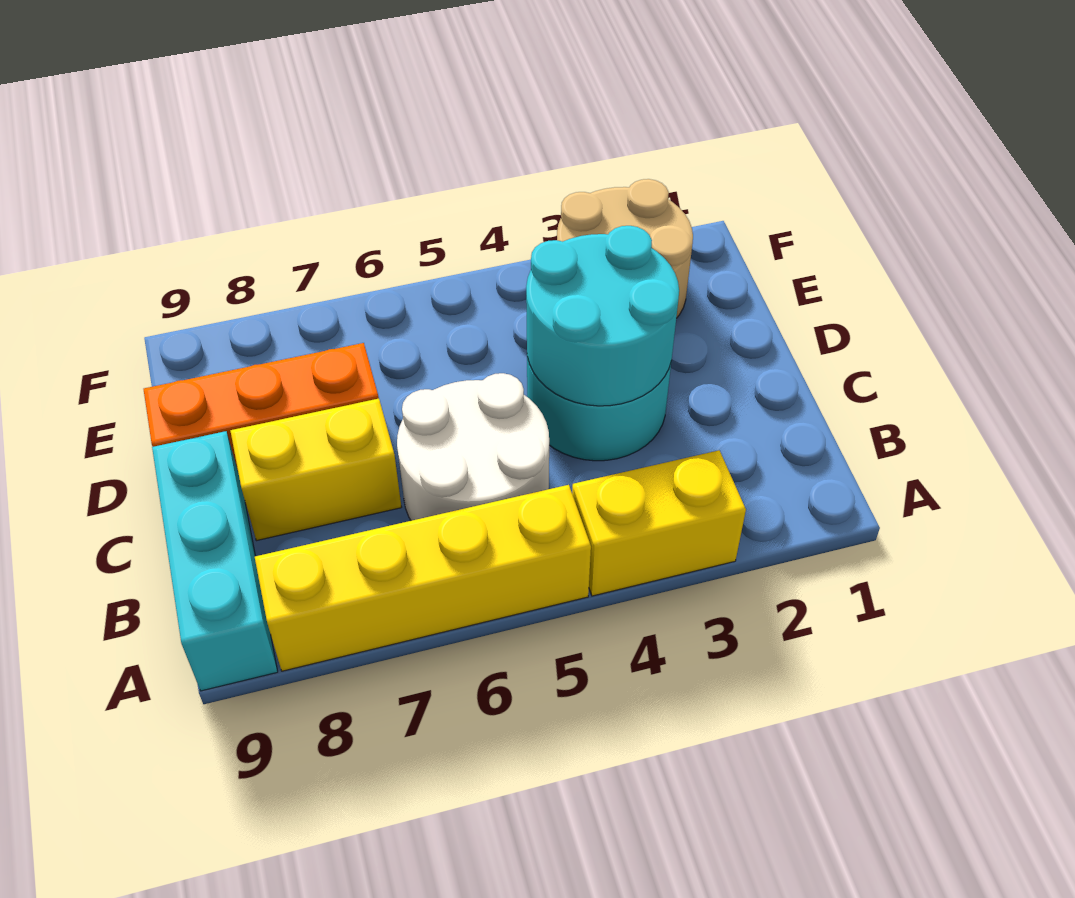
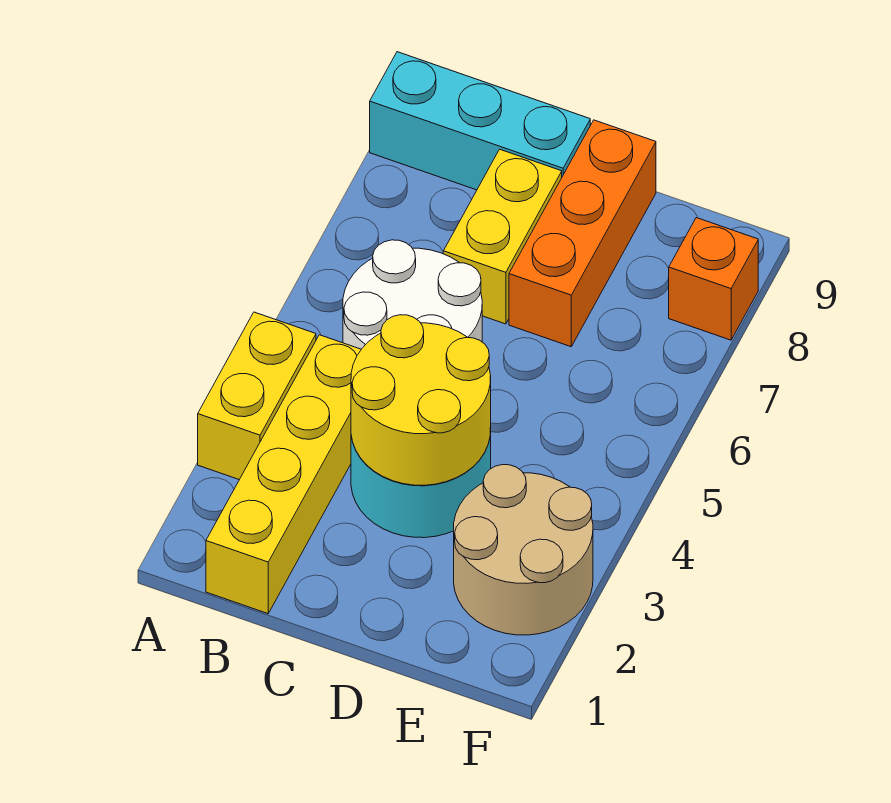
yellow brick A5:A8 level 1 -> yellow brick B1:B4 level 1
cyan round brick C3:D4 level 2 -> yellow round brick C3:D4 level 2
none -> orange brick F8 level 1

